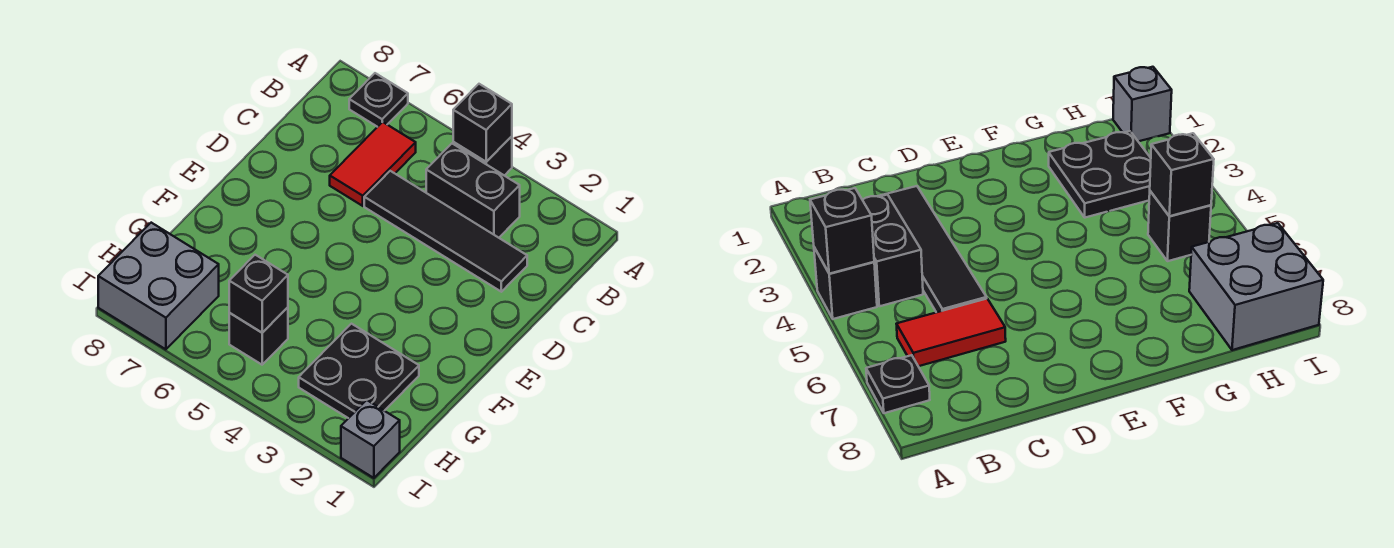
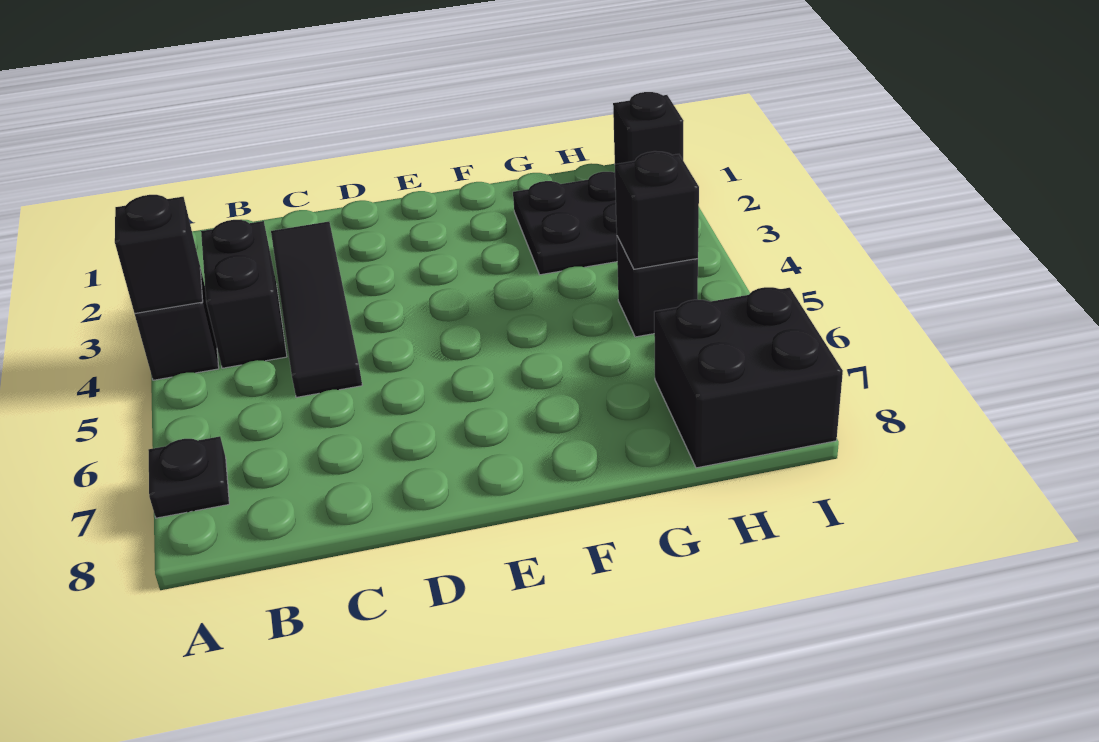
red tile B6:C6 level 1 -> none
grey brick H7:I8 level 1 -> black brick H7:I8 level 1
grey brick I1 level 1 -> black brick I1 level 1

